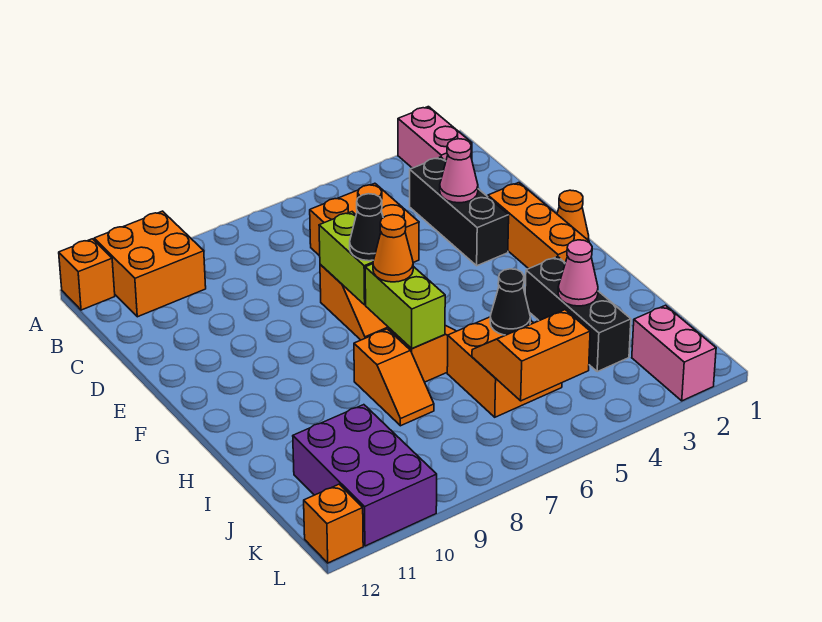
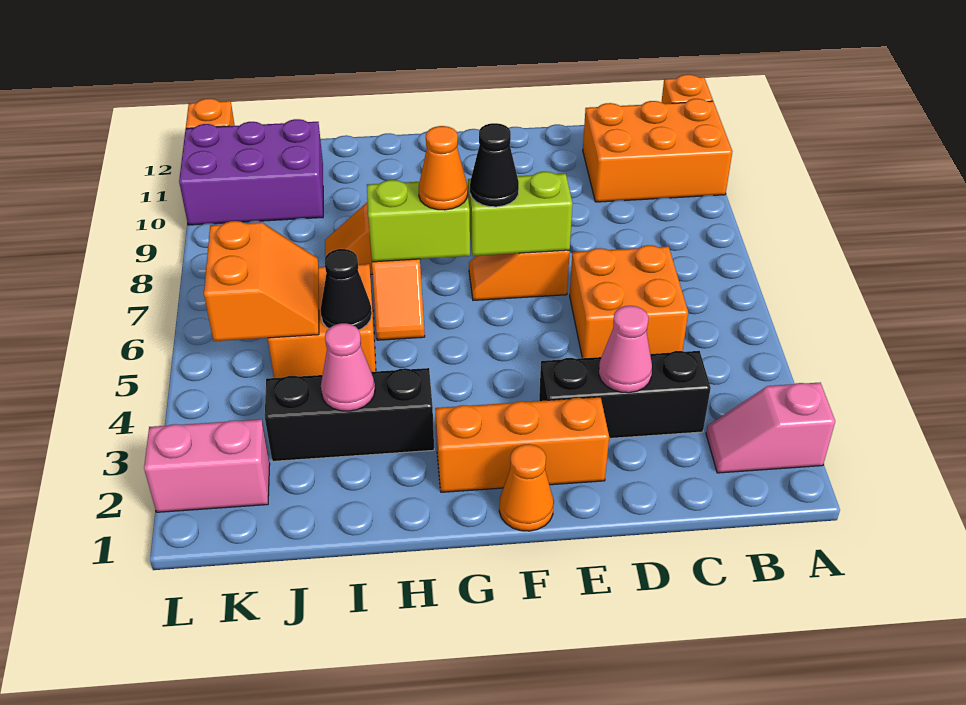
pink brick A2:B2 level 1 -> pink slope A2:B2 level 1 top A
orange brick A10:B11 level 1 -> orange brick A10:C11 level 1

